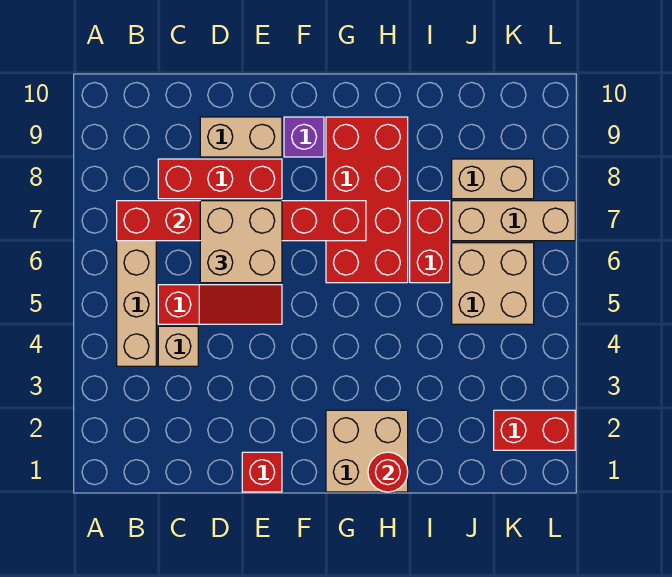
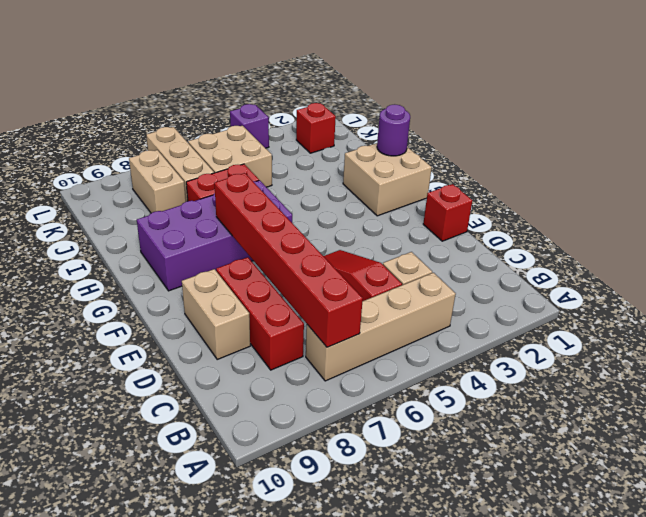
tan brick D6:E7 level 3 -> none
purple brick F9 level 1 -> purple brick L4 level 1
red brick G6:H9 level 1 -> purple brick G6:H9 level 1
red round brick H1 level 2 -> purple round brick H1 level 2
red brick K2:L2 level 1 -> red brick K2 level 1

